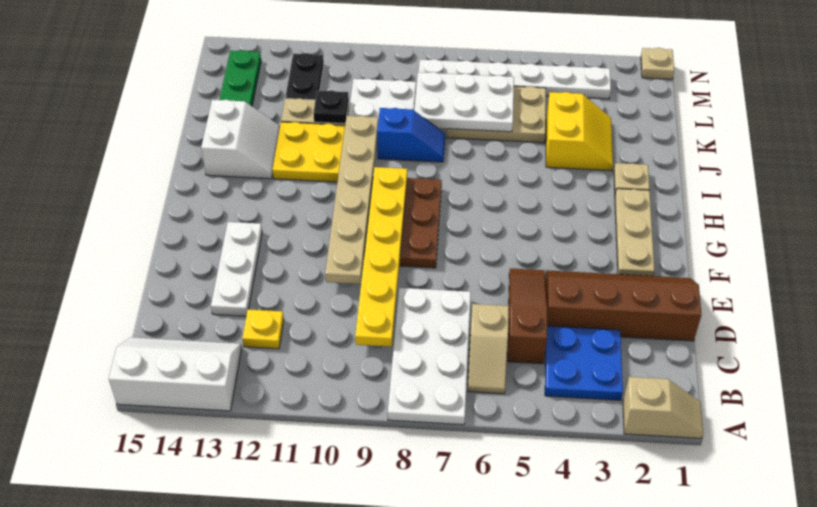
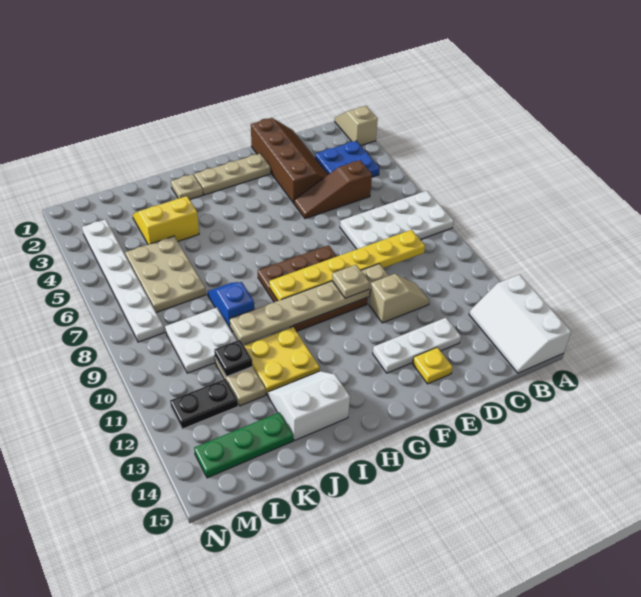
tan slope B6:C6 level 1 top C -> tan slope D11:E11 level 1 top E
yellow plate C12 level 1 -> yellow plate E14 level 1
brown slope D1:E4 level 1 top D -> brown slope D1:E4 level 1 top E
white plate K6:L8 level 2 -> none
tan plate N1 level 1 -> tan plate F10 level 3

